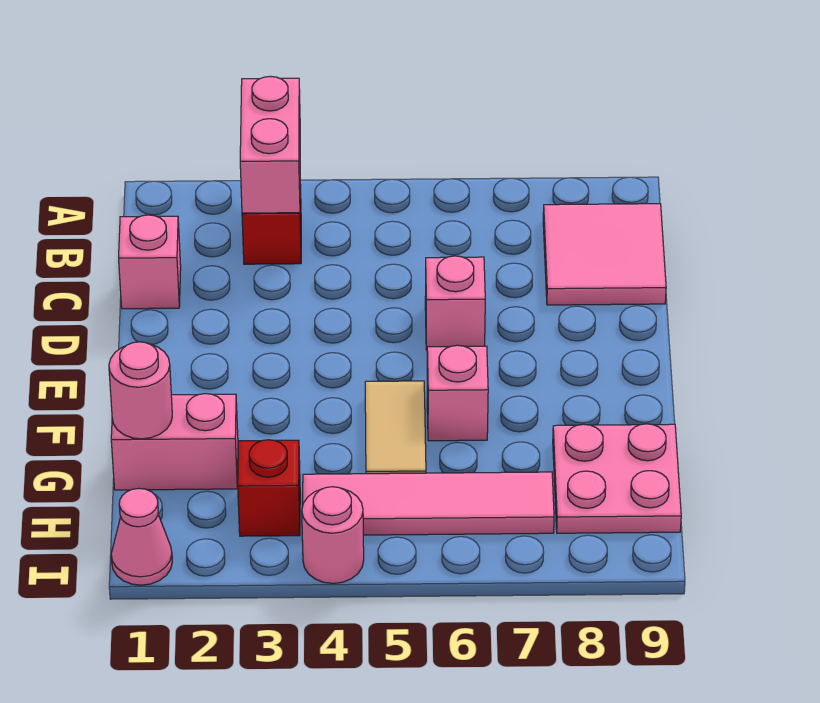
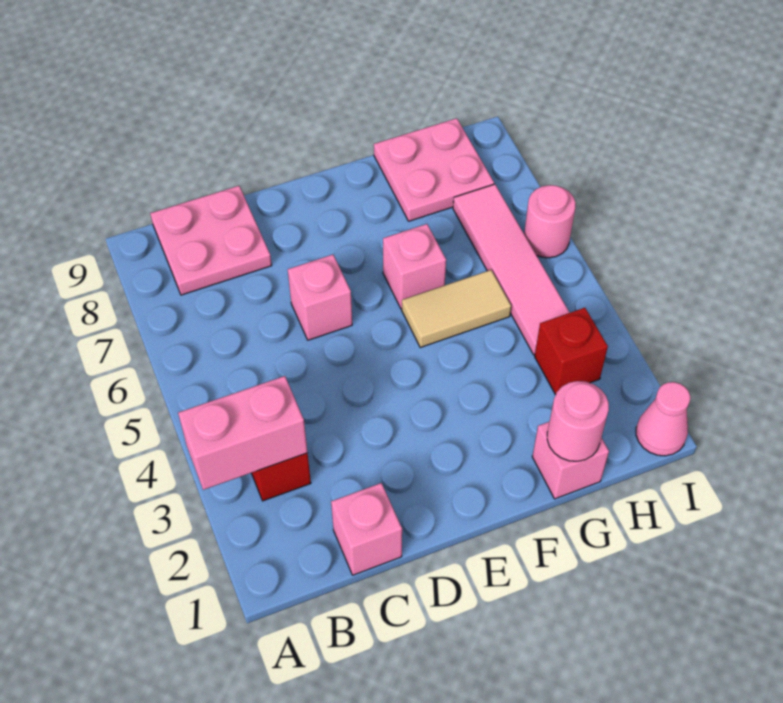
pink tile B8:C9 level 1 -> pink plate B8:C9 level 1
pink brick G1:G2 level 1 -> pink brick G1 level 1
pink round brick I4 level 1 -> pink round brick I6 level 1

